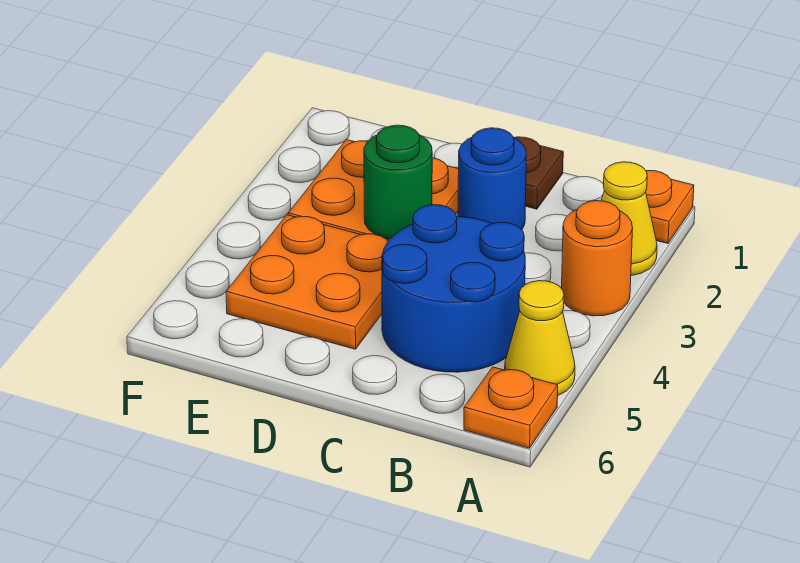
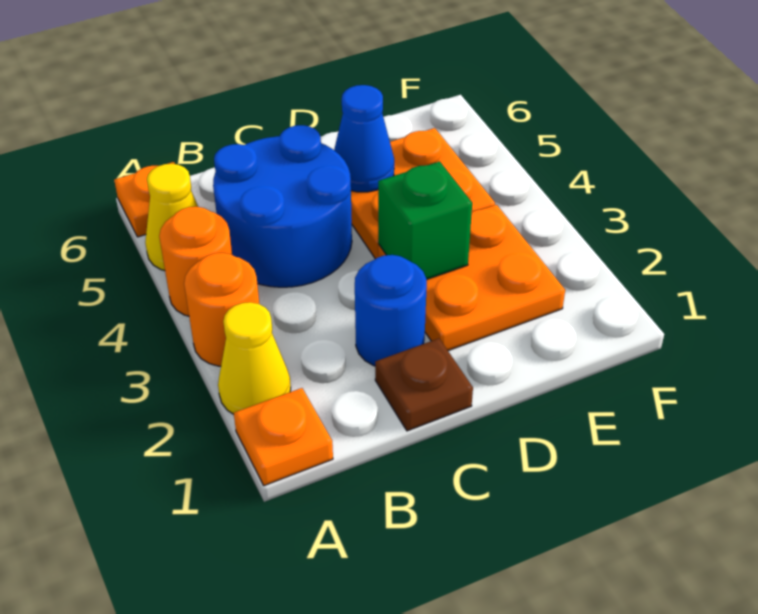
none -> orange round brick A4 level 1
green round brick D3 level 2 -> green brick D3 level 2
none -> blue cone D5 level 2

